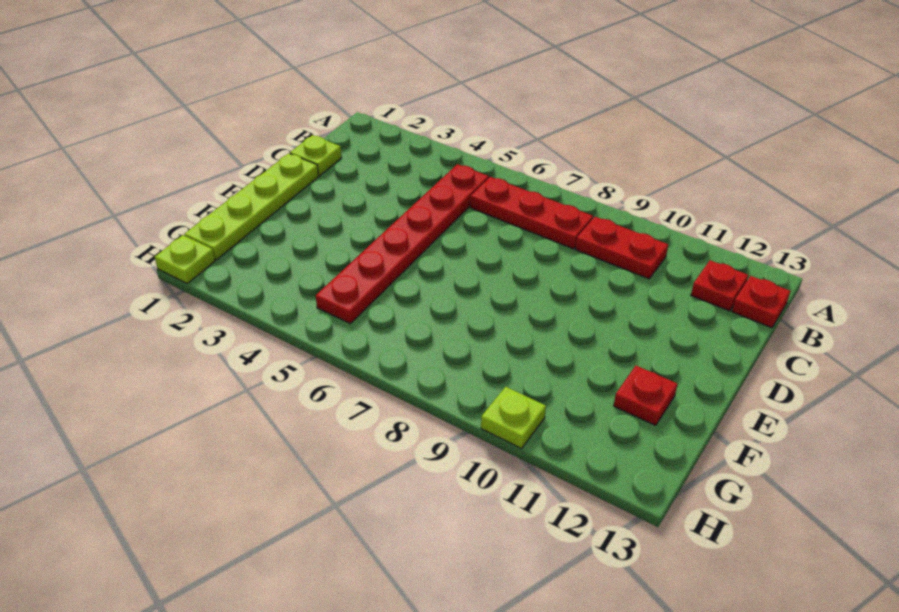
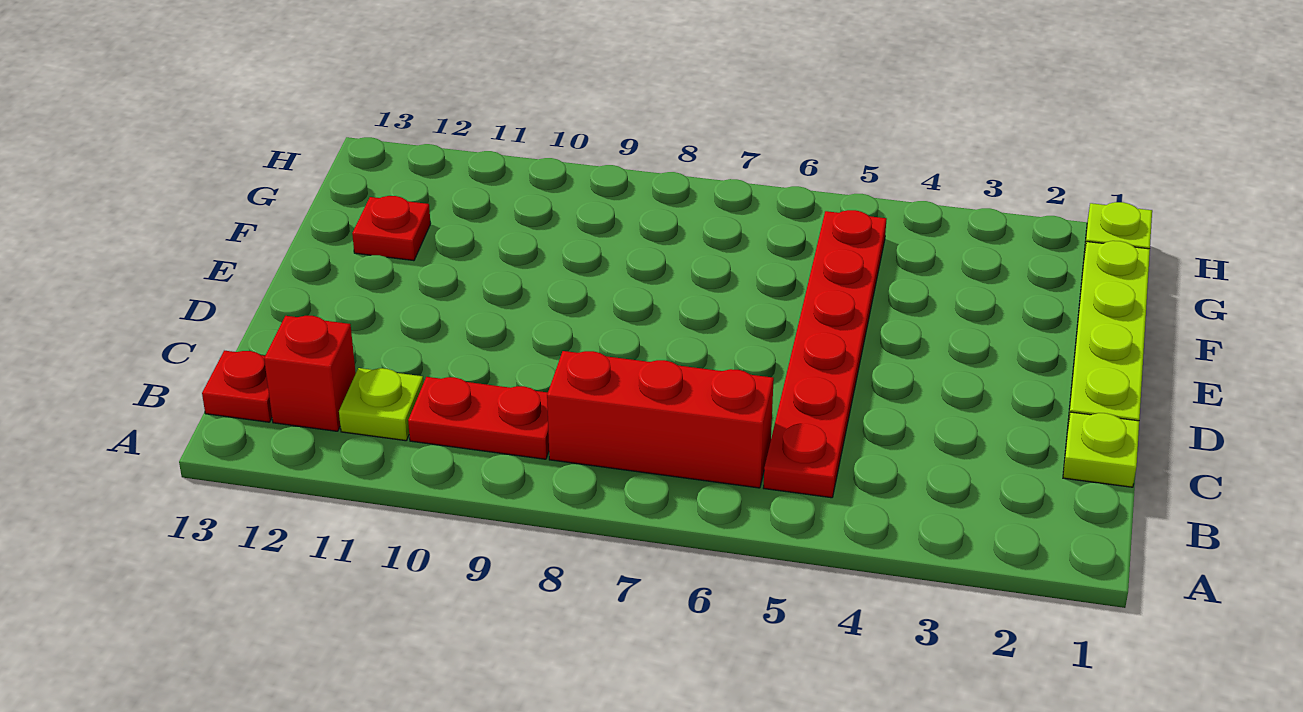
red plate B6:B8 level 1 -> red brick B6:B8 level 1
red plate B12 level 1 -> red brick B12 level 1
lime plate H10 level 1 -> lime plate B11 level 1

